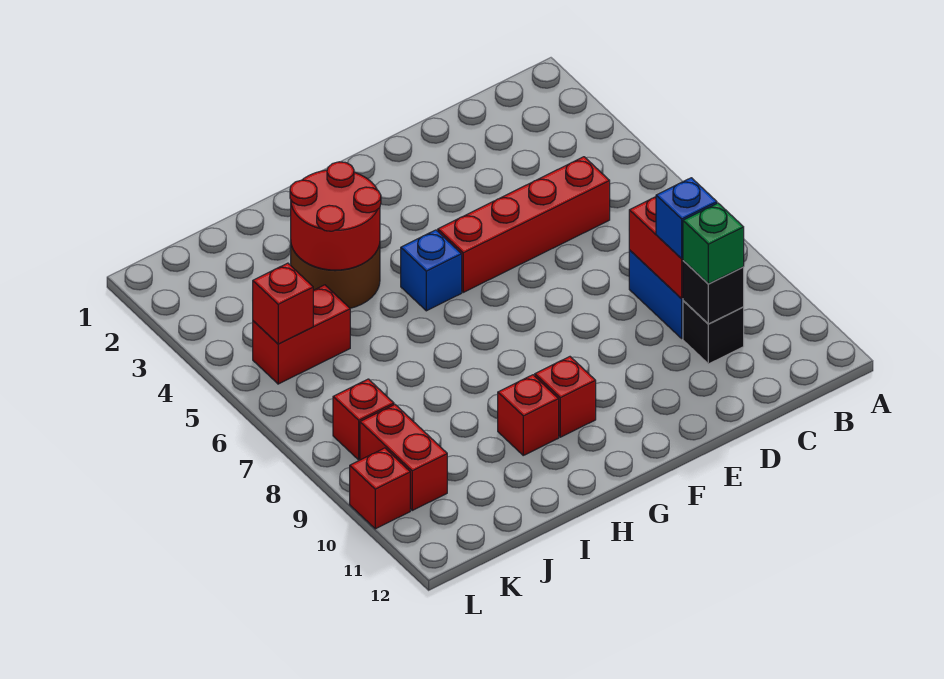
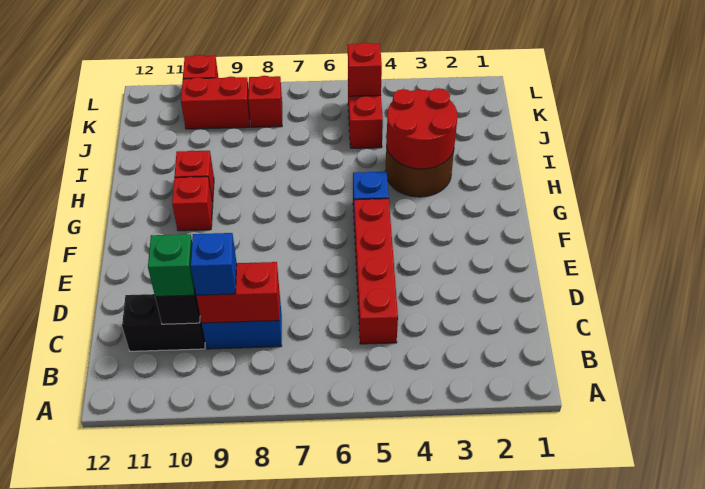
black brick C10 level 1 -> black brick C10:C11 level 1

